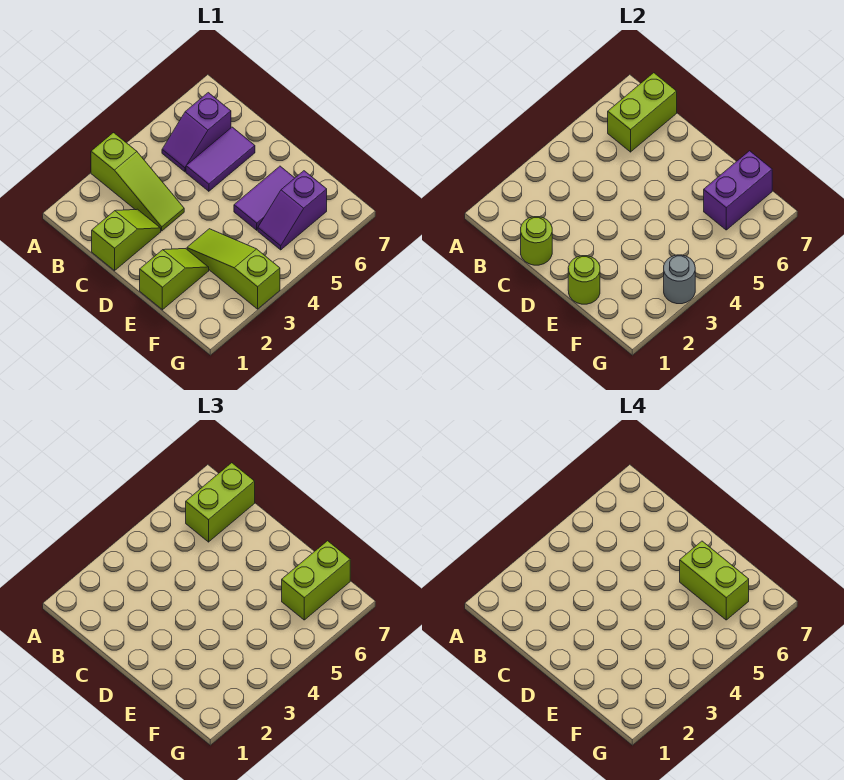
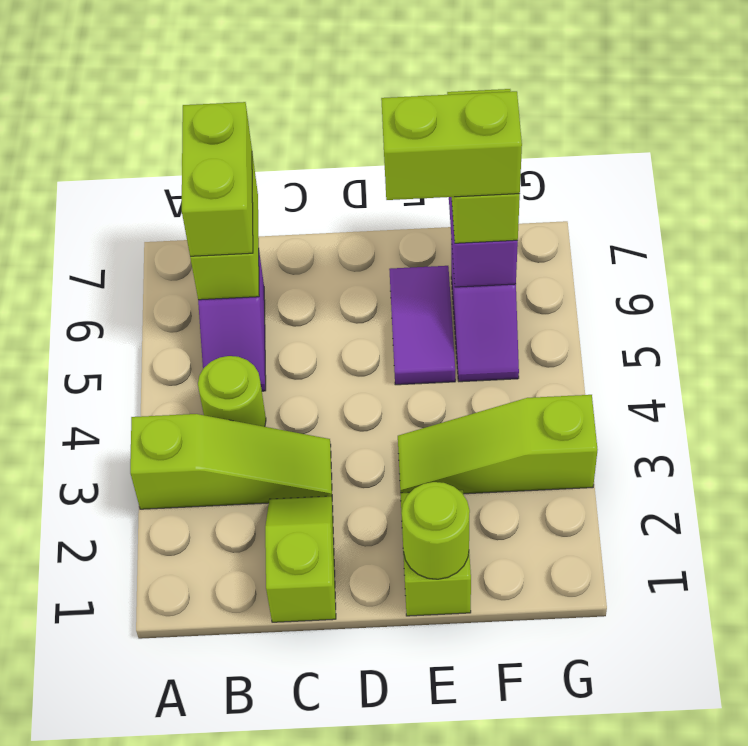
lime round brick C1 level 2 -> lime round brick B4 level 1
purple tile C5:C6 level 1 -> none
grey round brick G3 level 2 -> none

